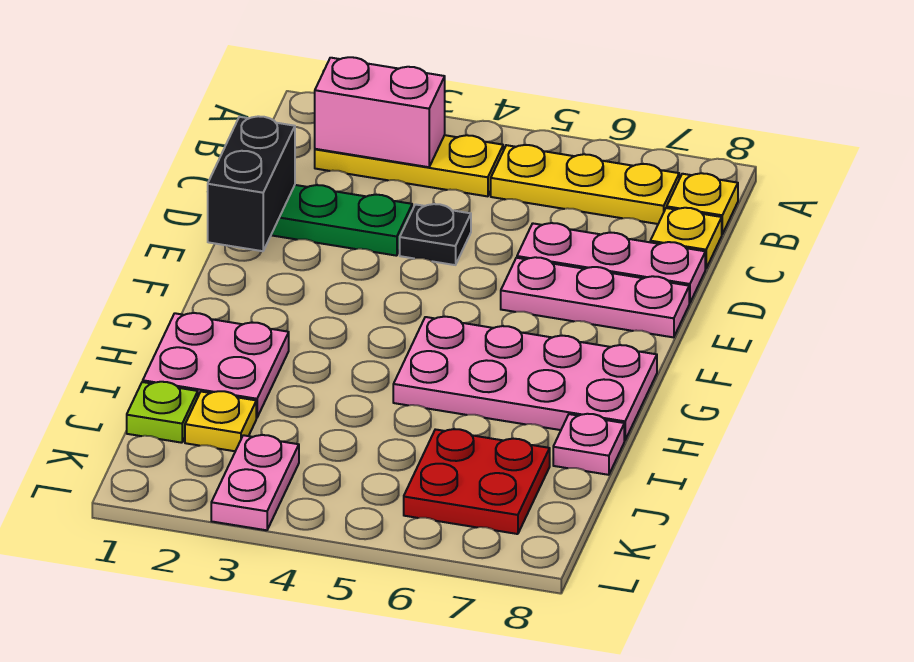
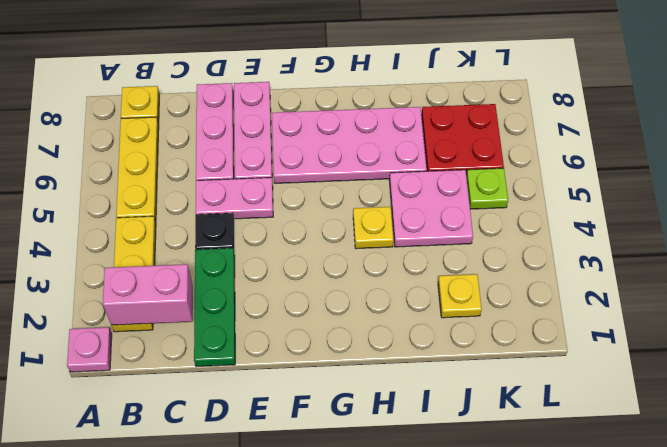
pink brick B2:B3 level 2 -> pink brick B2:C2 level 2
yellow plate C8 level 1 -> yellow plate H4 level 1
black brick D1:E1 level 2 -> none
pink plate G5:H8 level 1 -> pink plate F6:I7 level 1
pink plate H1:I2 level 1 -> pink plate I4:J5 level 1
pink plate I8 level 1 -> pink plate A1 level 1
lime plate J1 level 1 -> lime plate K5 level 1
pink plate K3:L3 level 1 -> pink plate D5:E5 level 1

